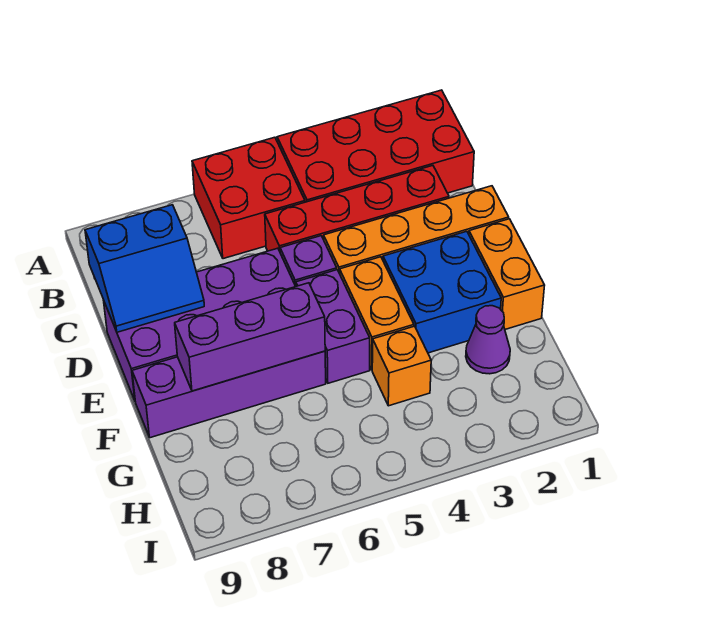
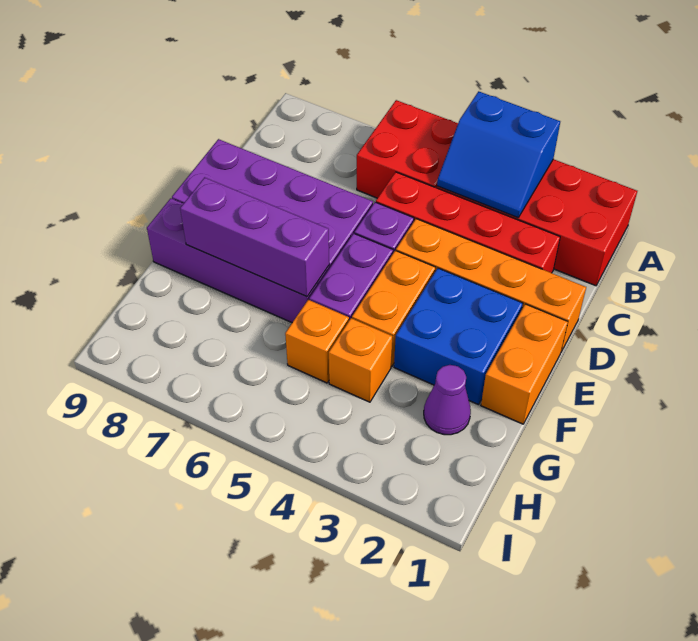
blue slope C8:D9 level 2 top C -> blue slope A3:B4 level 2 top A
none -> orange brick G5 level 1

